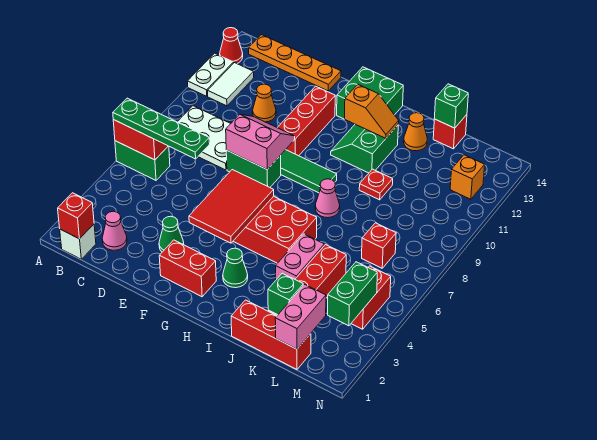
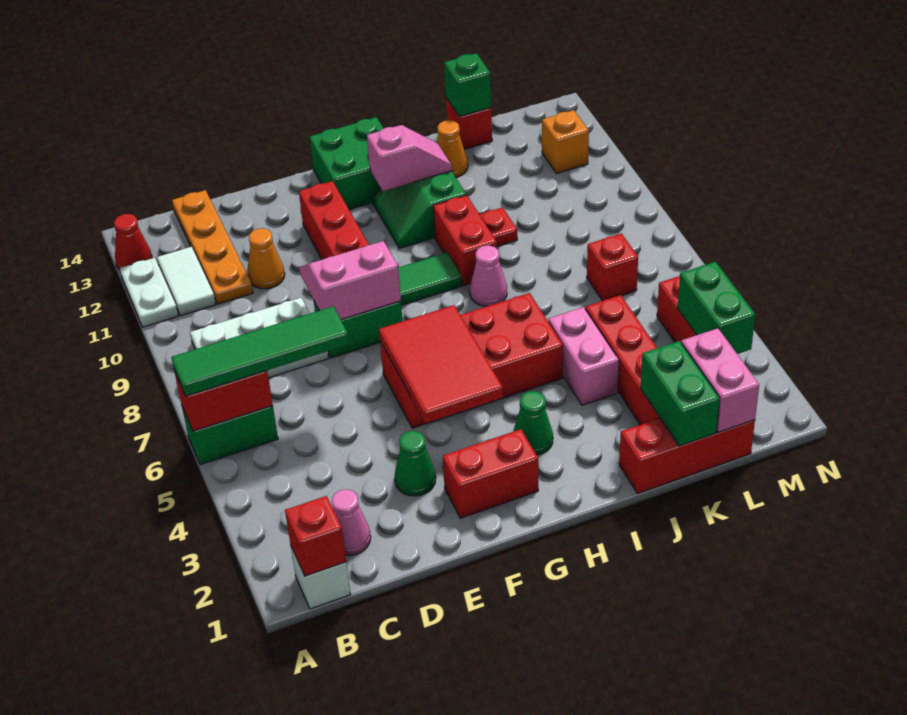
green plate A6:D6 level 3 -> green tile A6:D6 level 3
orange plate B14:E14 level 1 -> orange plate C11:C14 level 1
orange slope H12:I12 level 2 top H -> pink slope H12:I12 level 2 top H
none -> red brick I9:I10 level 1
green brick K2 level 2 -> green brick K1:K2 level 2

